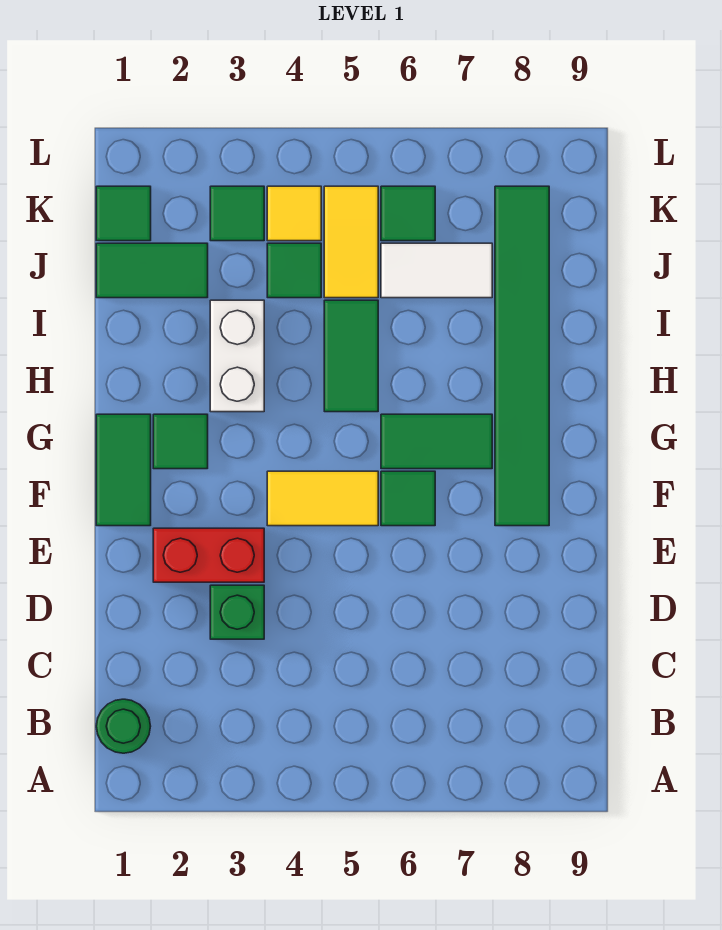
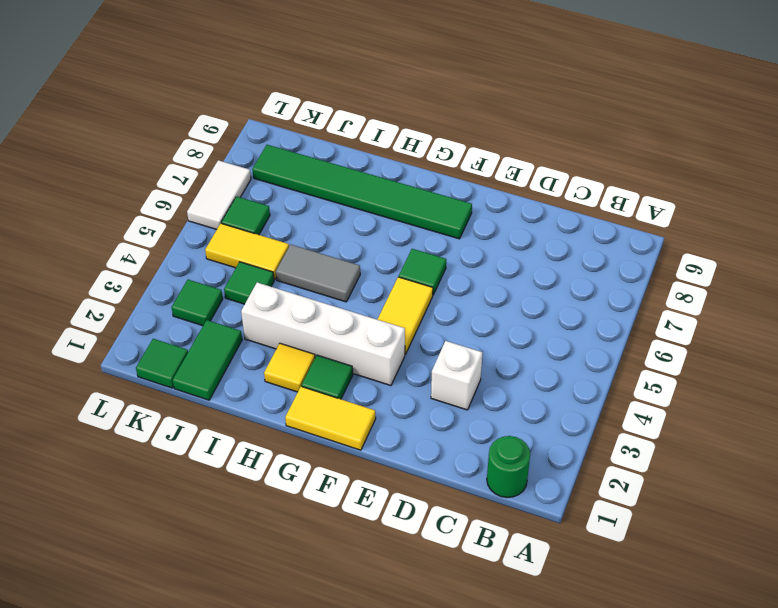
green brick D3 level 1 -> white brick D3 level 1
red brick E2:E3 level 1 -> none
green tile F1:G1 level 1 -> yellow tile F1:G1 level 1
green tile G6:G7 level 1 -> none
white brick H3:I3 level 1 -> white brick F3:I3 level 1
green tile H5:I5 level 1 -> grey tile H5:I5 level 1
white tile J6:J7 level 1 -> white tile L6:L7 level 1
yellow tile K4 level 1 -> yellow tile H2 level 1

